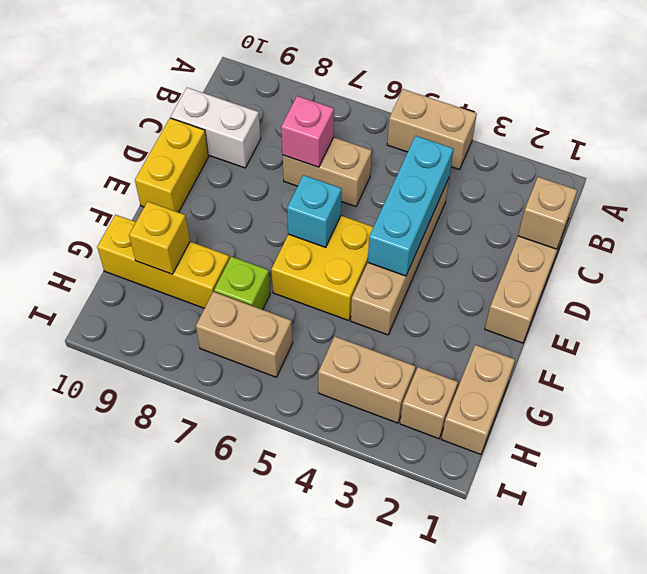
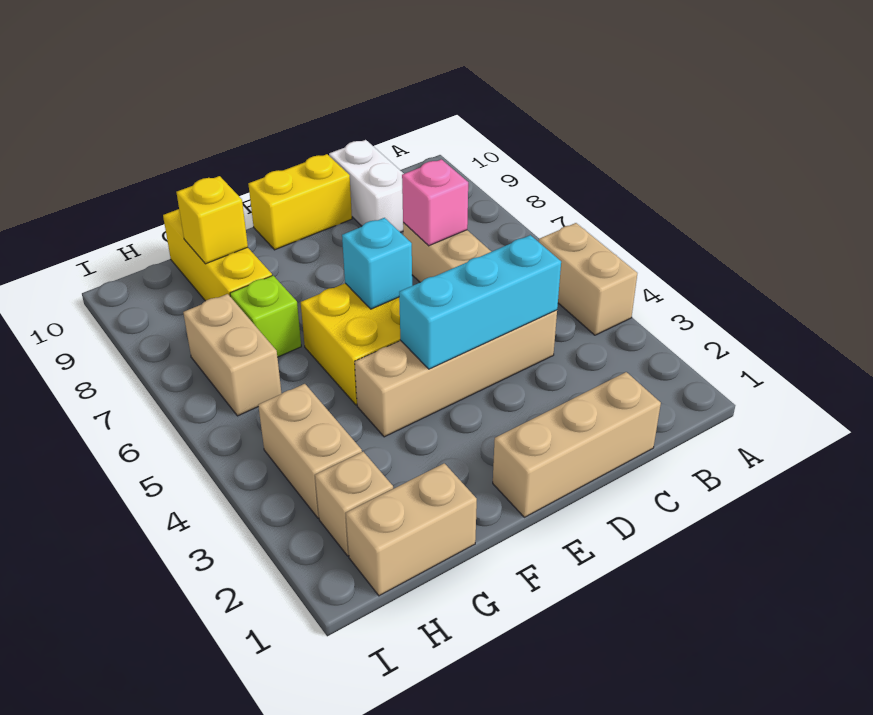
tan brick C1 level 2 -> none

